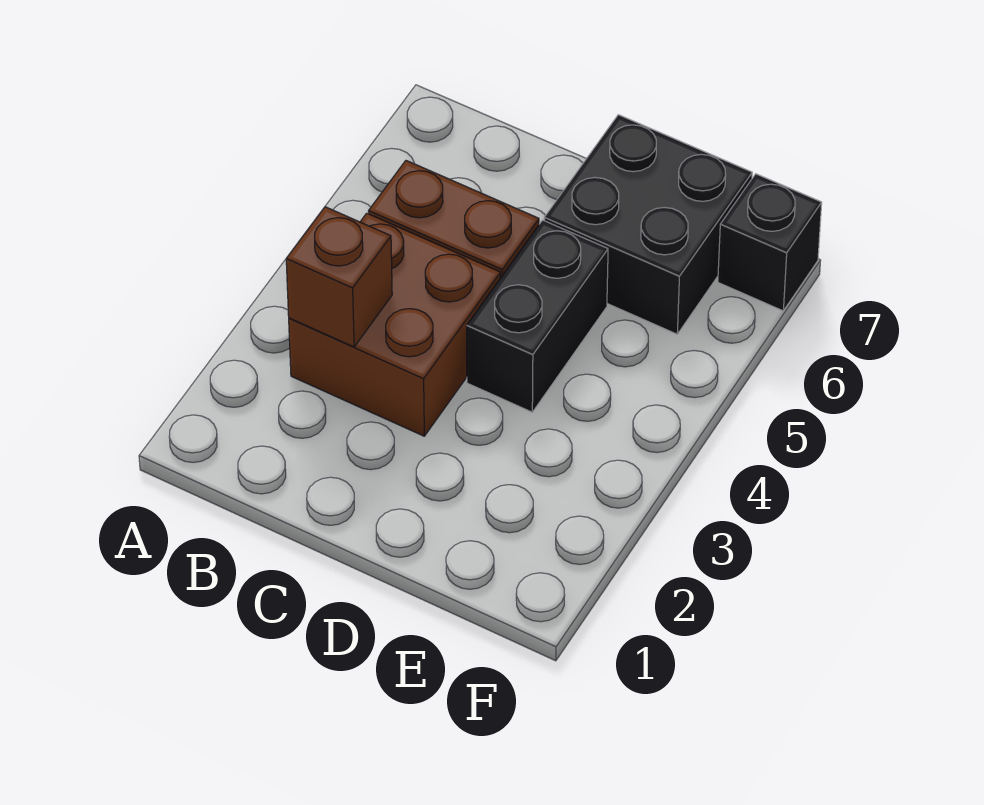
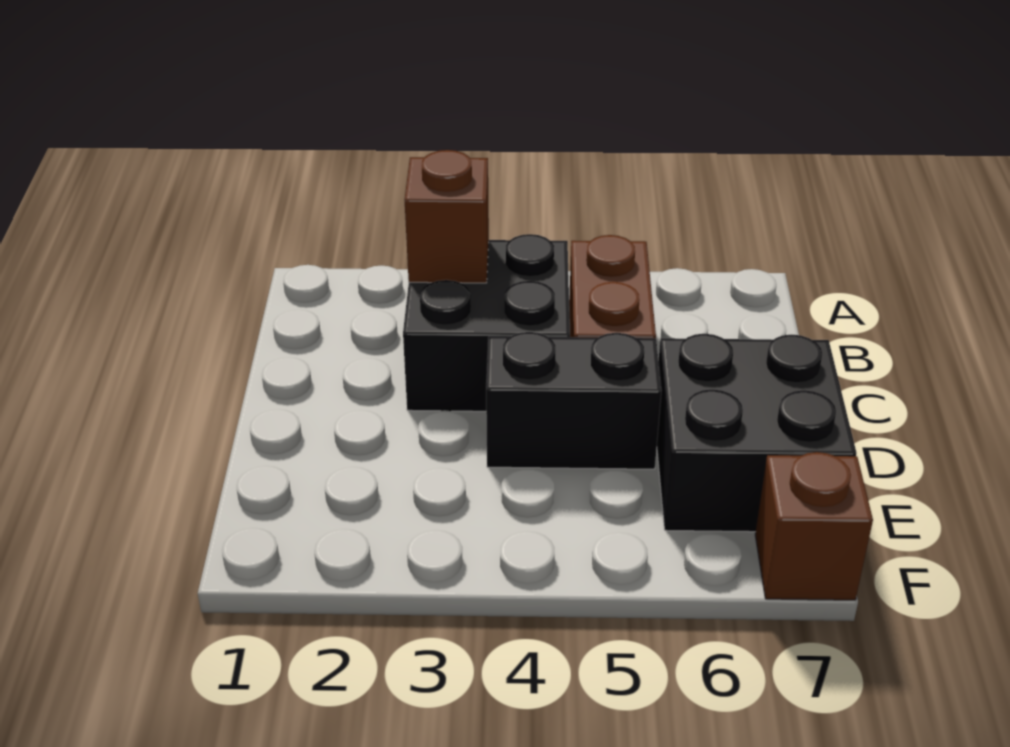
brown brick B3:C4 level 1 -> black brick B3:C4 level 1
black brick F7 level 1 -> brown brick F7 level 1

